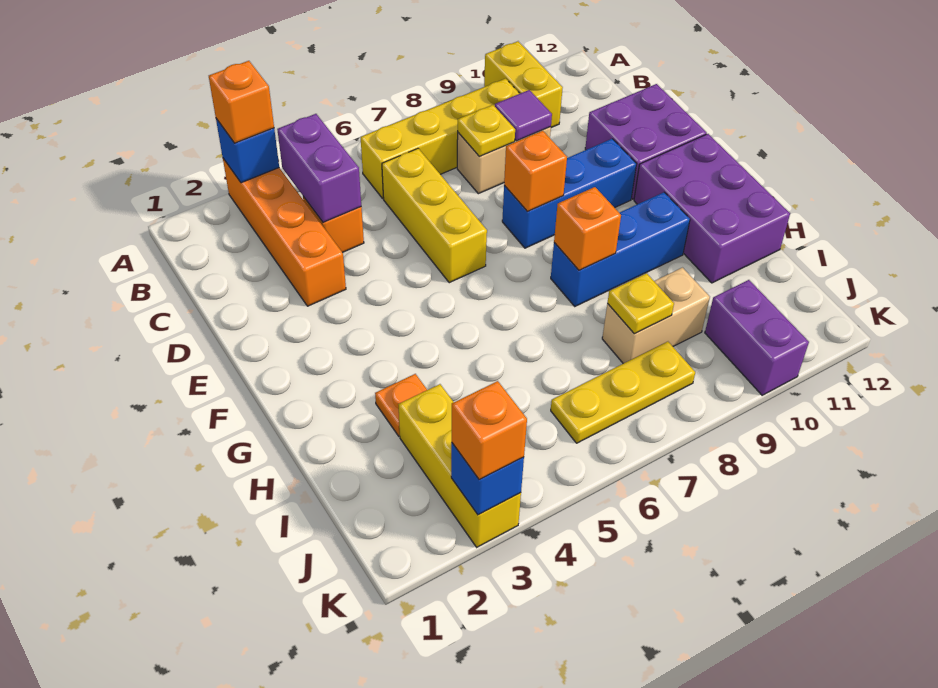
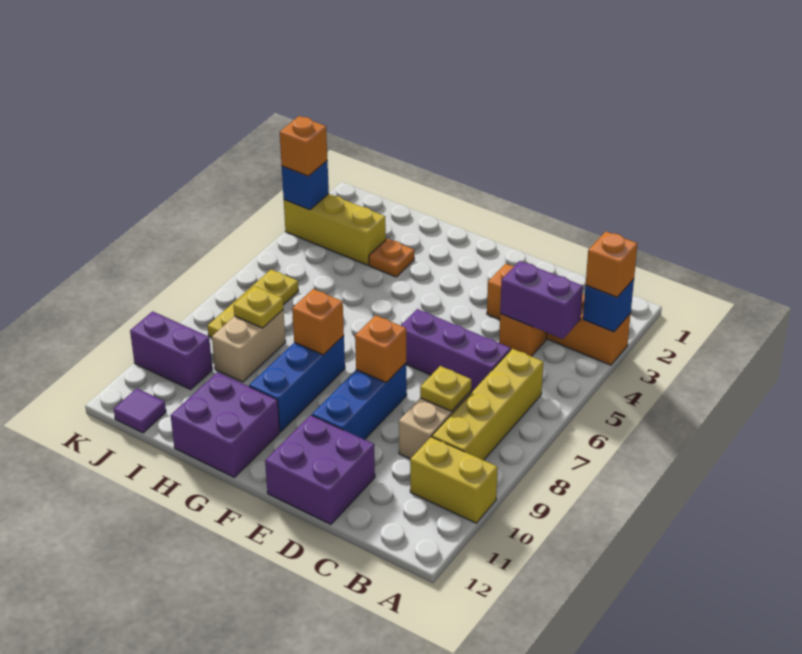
yellow brick C6:E6 level 1 -> purple brick C6:E6 level 1
purple tile C9 level 2 -> purple tile J12 level 1
purple brick F11:H12 level 1 -> purple brick G11:H12 level 1

